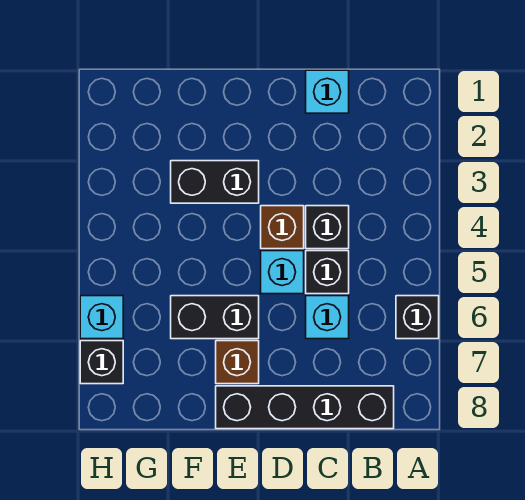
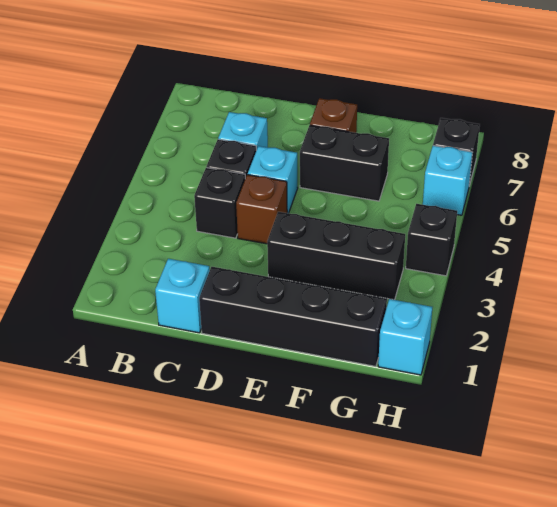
black brick A6 level 1 -> black brick H4 level 1
black brick B8:E8 level 1 -> black brick D1:G1 level 1
black brick E3:F3 level 1 -> black brick E3:G3 level 1
none -> cyan brick H1 level 1

